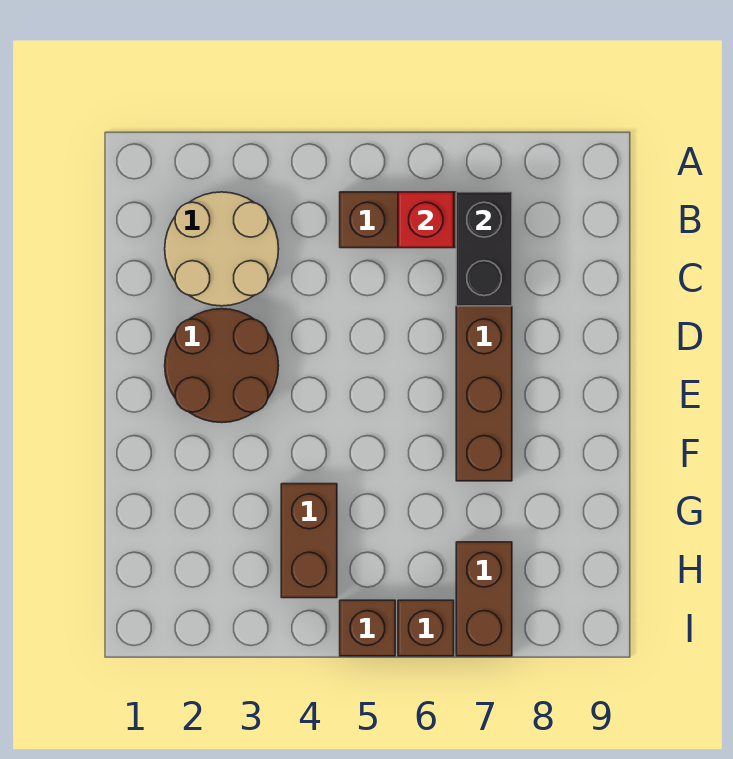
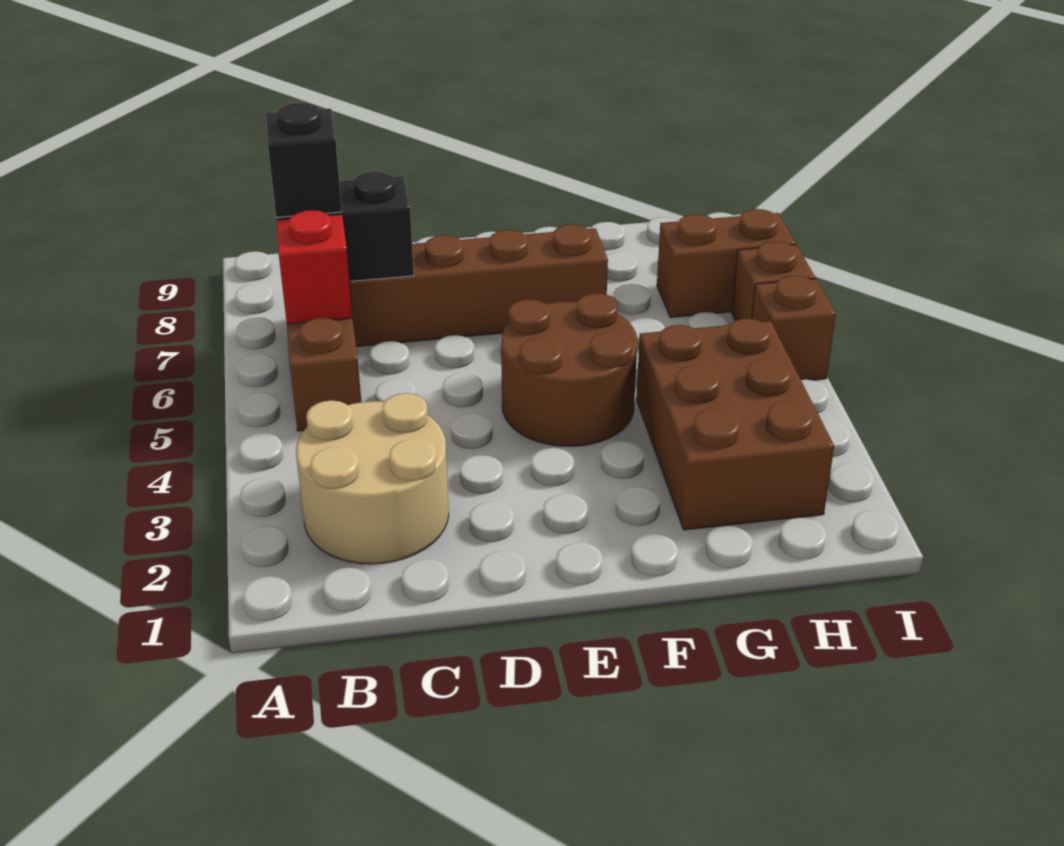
none -> black brick B7 level 3
brown round brick D2:E3 level 1 -> brown round brick E4:F5 level 1
brown brick G4:H4 level 1 -> brown brick G2:H4 level 1

